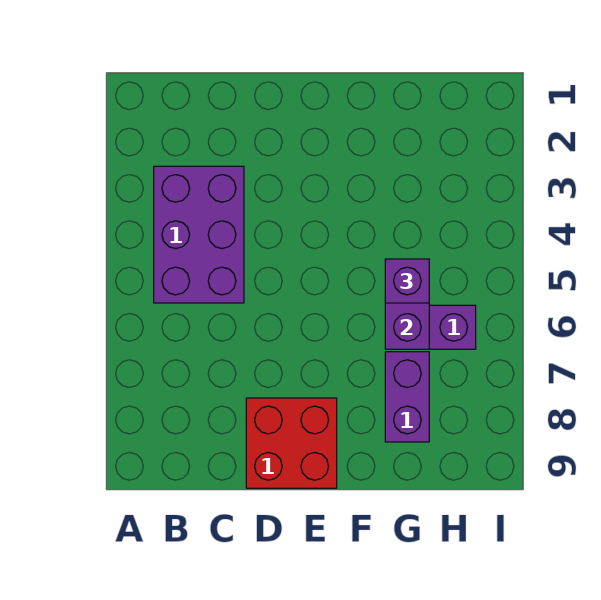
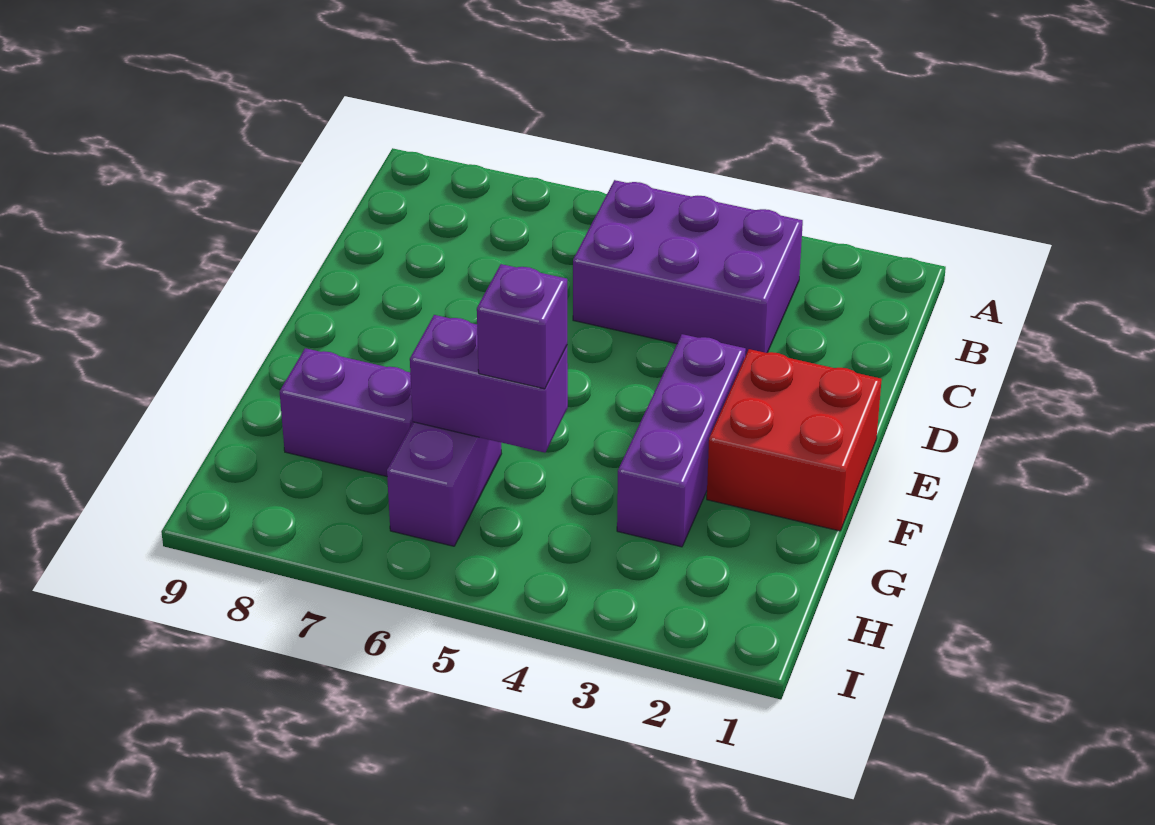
red brick D8:E9 level 1 -> red brick E1:F2 level 1
none -> purple brick E3:G3 level 1

